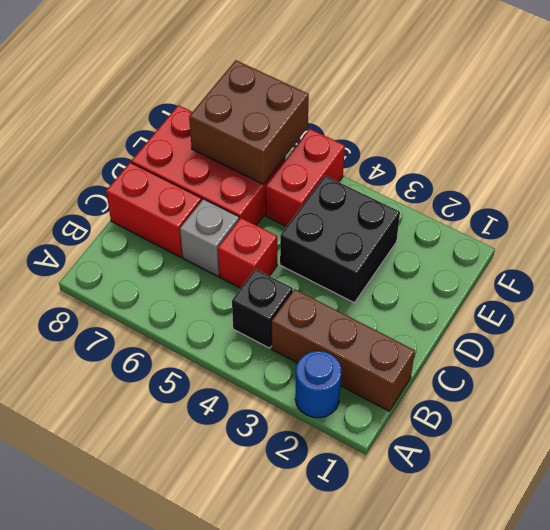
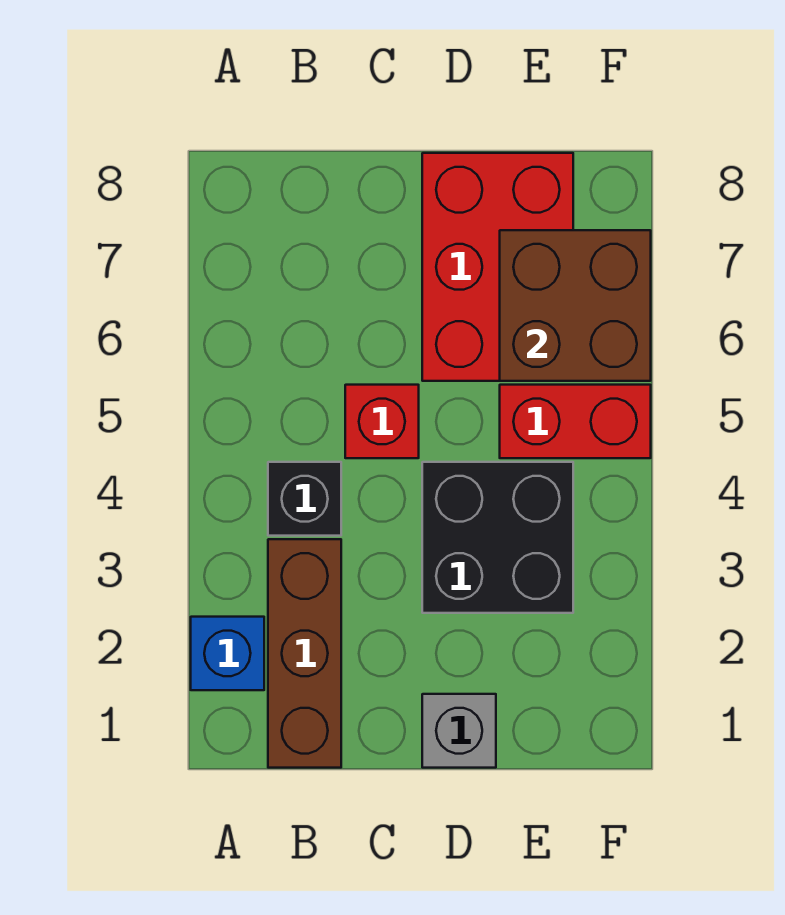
blue round brick A2 level 1 -> blue brick A2 level 1
grey brick C6 level 1 -> grey brick D1 level 1
red brick C7:C8 level 1 -> none

